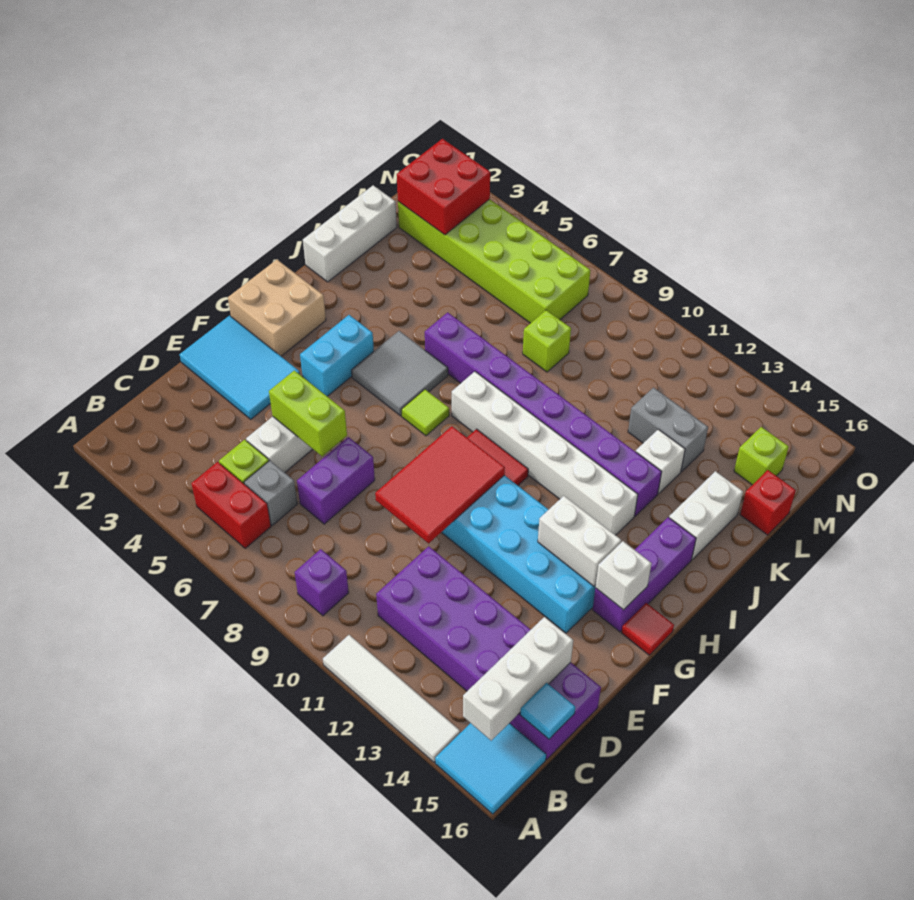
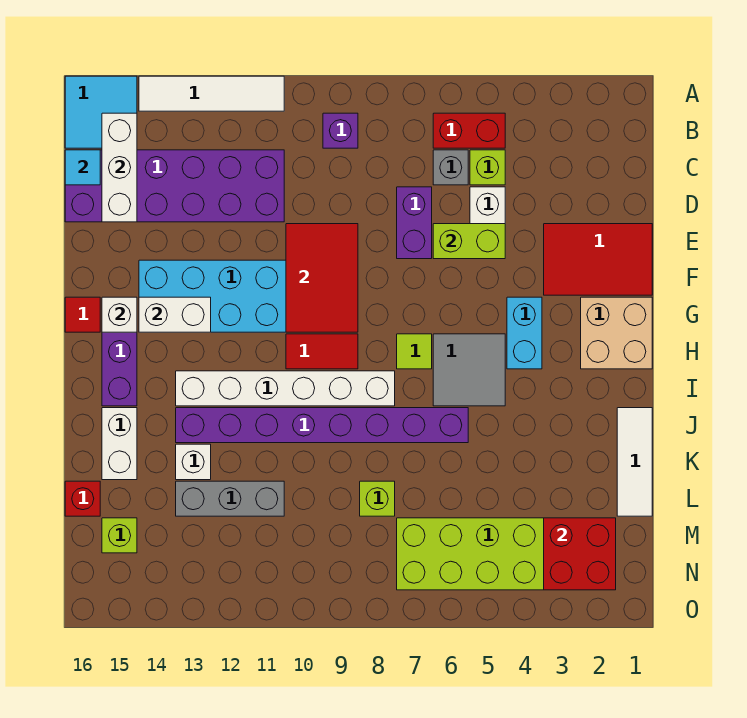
cyan tile E1:F3 level 1 -> red tile E1:F3 level 1
white brick J1:L1 level 1 -> white tile J1:L1 level 1
grey brick L12:L13 level 1 -> grey brick L11:L13 level 1

